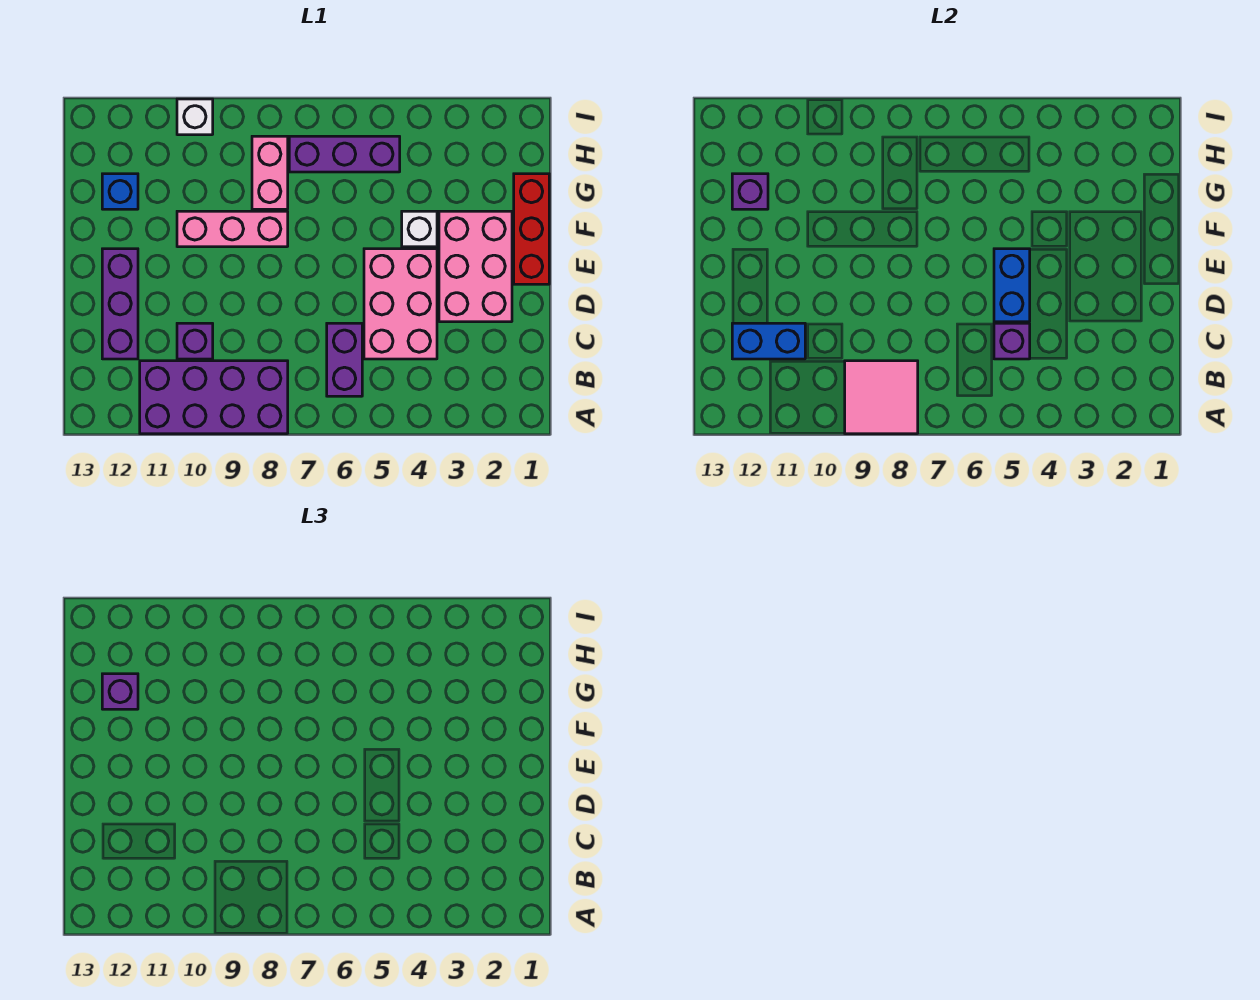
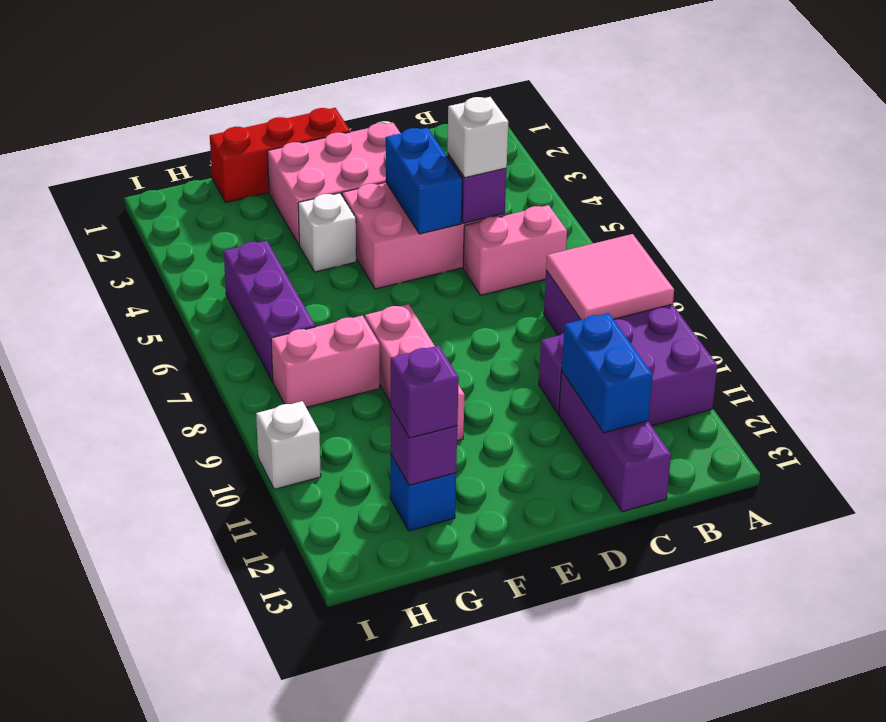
purple brick B6:C6 level 1 -> pink brick B6:C6 level 1
none -> white brick C5 level 3
purple brick C12:E12 level 1 -> purple brick C11:C13 level 1
blue brick D5:E5 level 2 -> blue brick D4:D5 level 2

